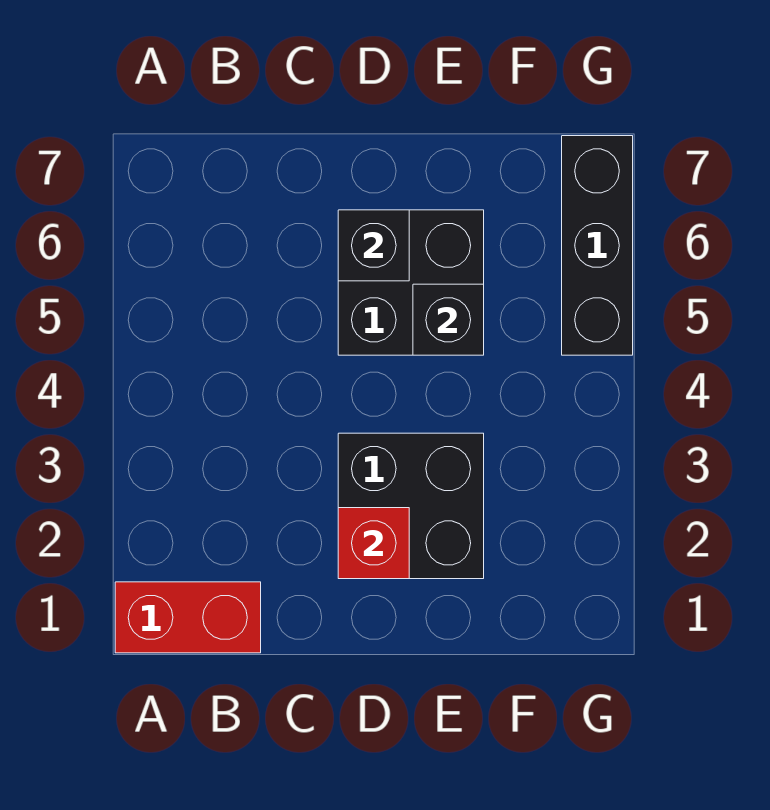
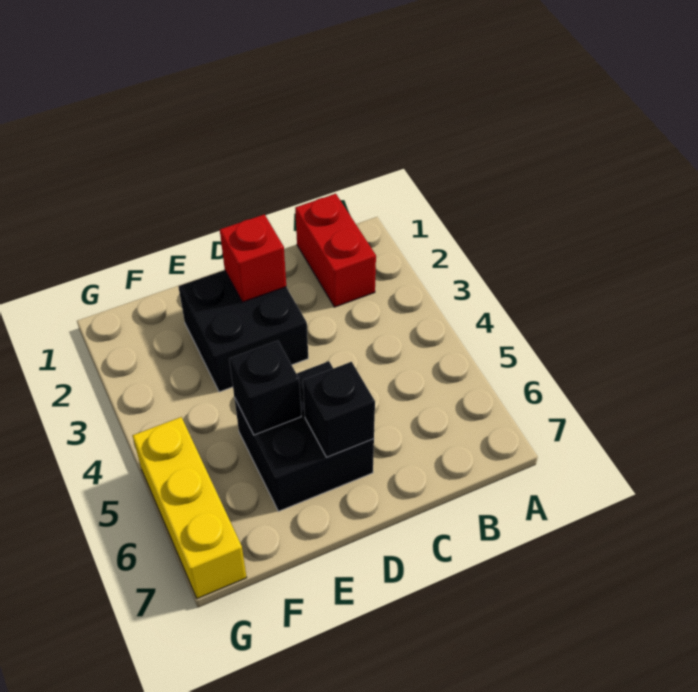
red brick A1:B1 level 1 -> red brick B1:B2 level 1
black brick G5:G7 level 1 -> yellow brick G5:G7 level 1

